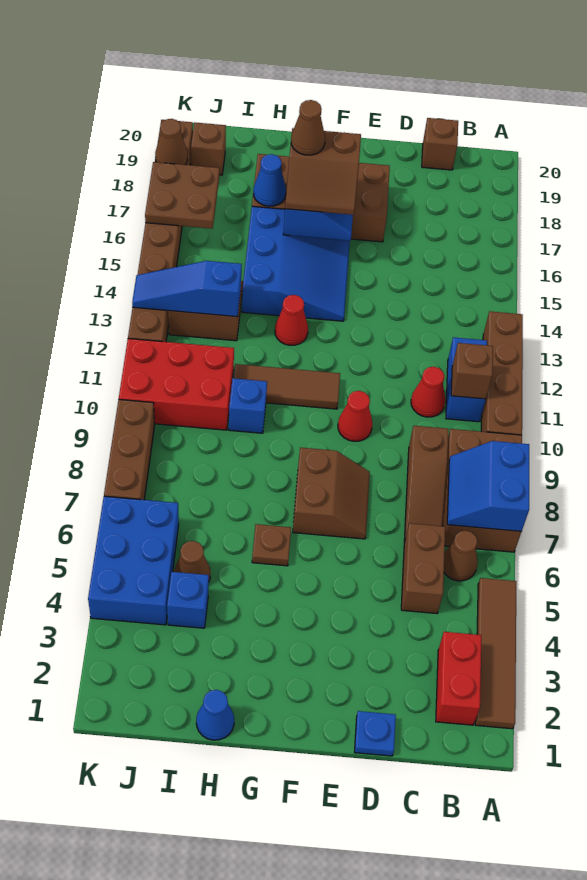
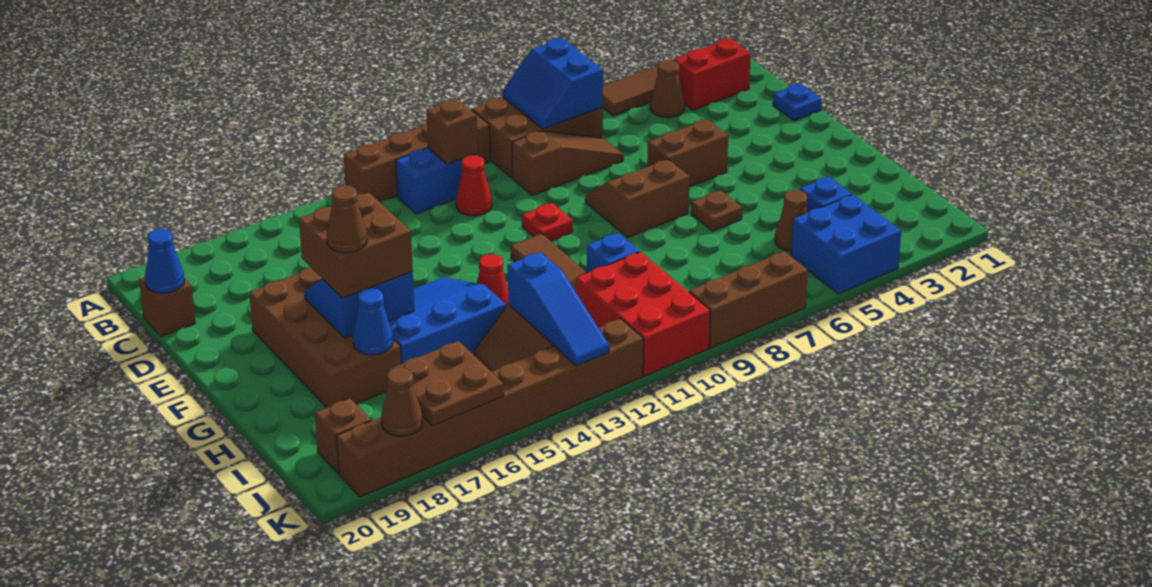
blue slope A7:B8 level 2 top A -> blue slope A7:B8 level 2 top 7
brown cone B6 level 1 -> brown cone B4 level 1
brown brick C5:C6 level 1 -> brown brick E5:E6 level 1
red cone E10 level 1 -> red plate E10 level 1
brown slope F16:G17 level 3 top 17 -> brown brick F16:G17 level 3
blue cone H1 level 1 -> blue cone C20 level 2
blue brick J4:K6 level 1 -> blue brick J4:K5 level 1

